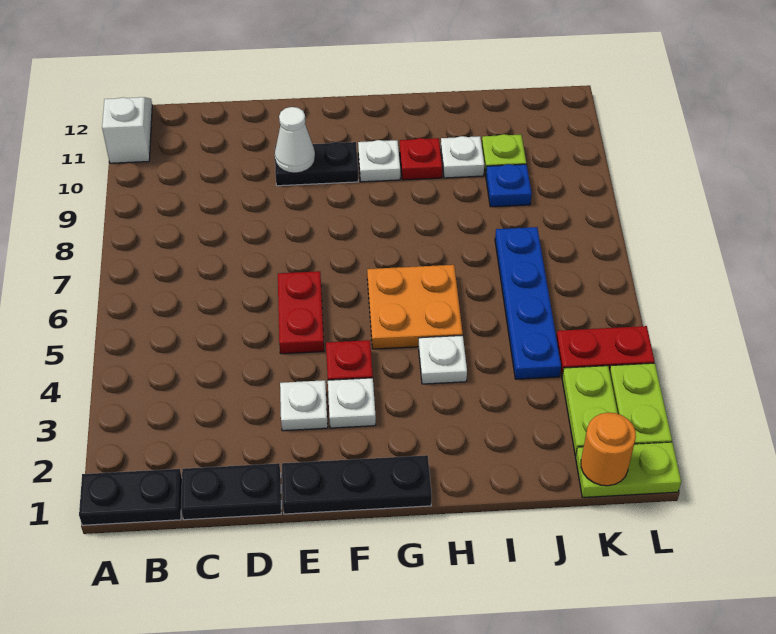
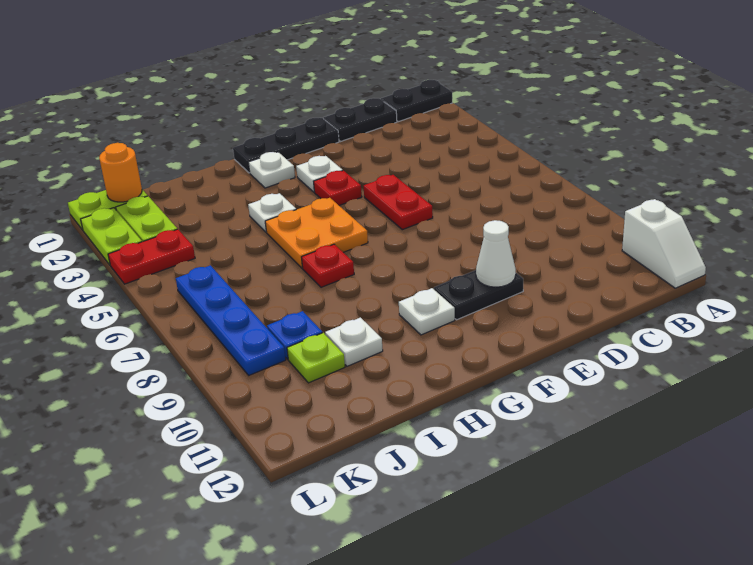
white plate E3 level 1 -> white plate G2 level 1
red plate H10 level 1 -> red plate H7 level 1
blue plate J4:J7 level 1 -> blue plate K6:K9 level 1

